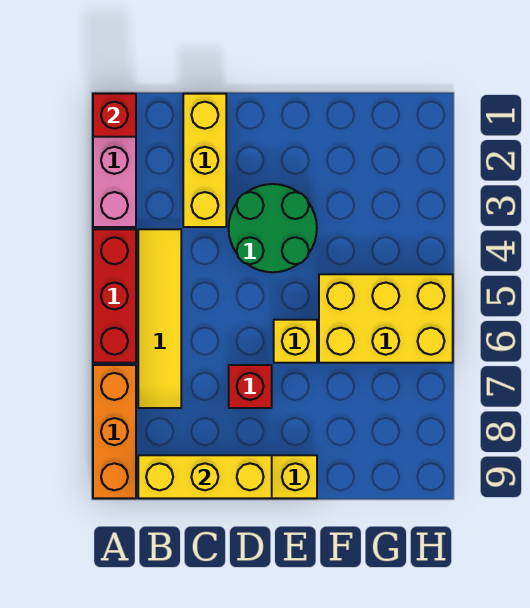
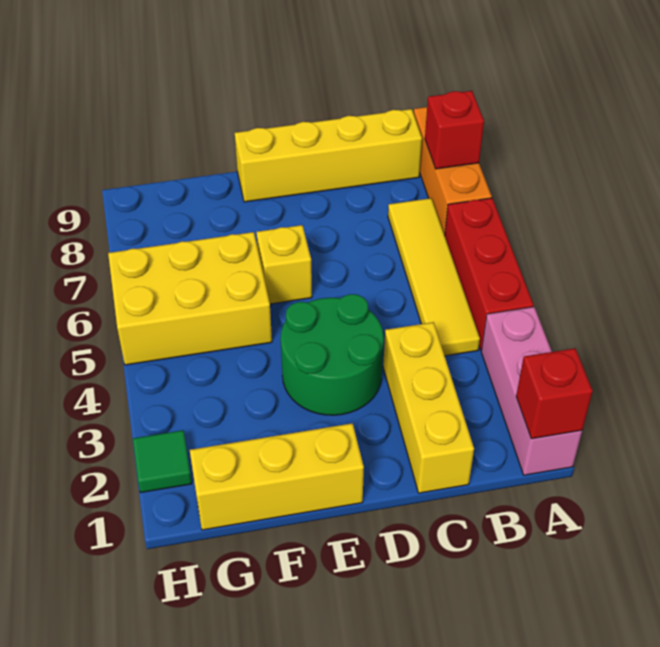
yellow brick B9:D9 level 2 -> yellow brick E1:G1 level 1
red brick D7 level 1 -> red brick A8 level 2
none -> green tile H2 level 1

